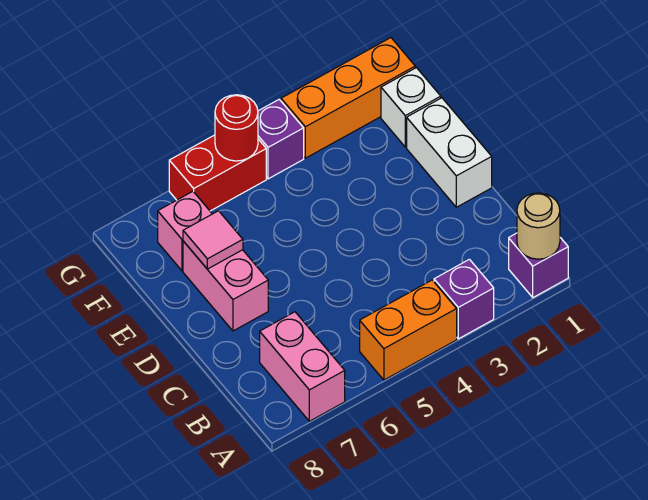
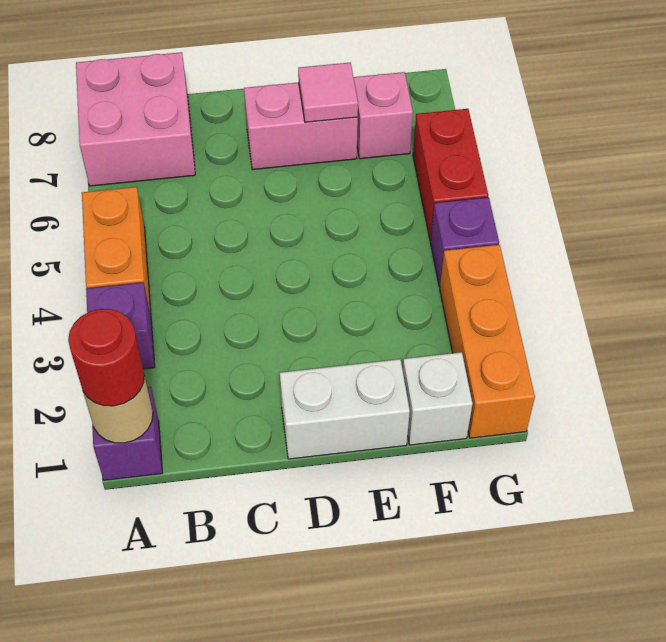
pink brick A7:B7 level 1 -> pink brick A7:B8 level 1
red round brick G5 level 2 -> red round brick A1 level 3

